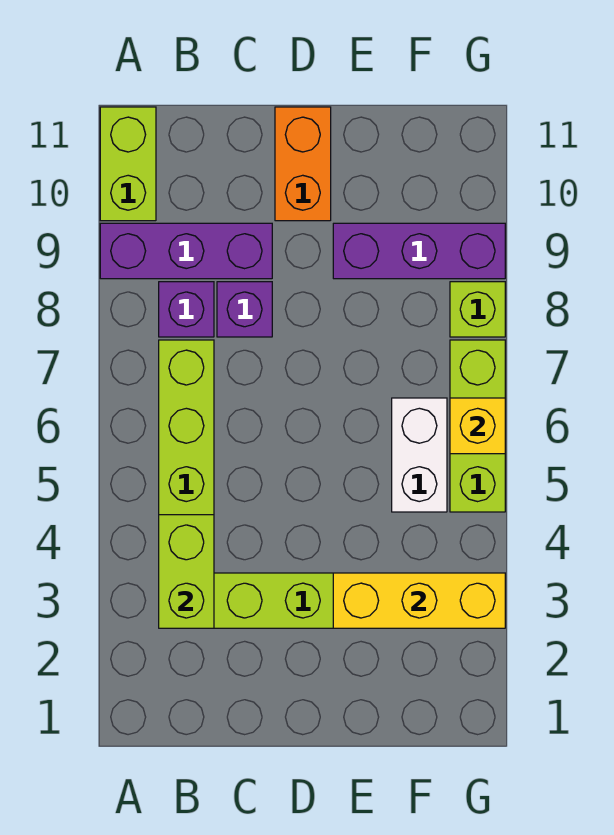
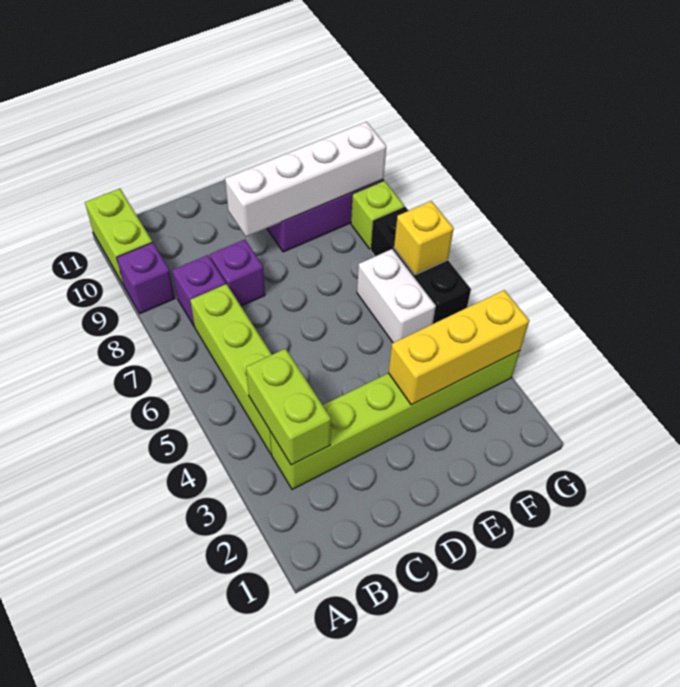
purple brick A9:C9 level 1 -> purple brick A9 level 1
none -> white brick D9:G9 level 2
orange brick D10:D11 level 1 -> none
lime brick G5:G7 level 1 -> black brick G5:G7 level 1

